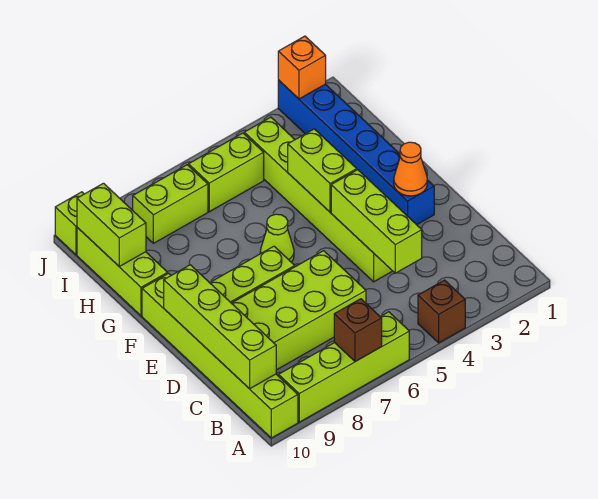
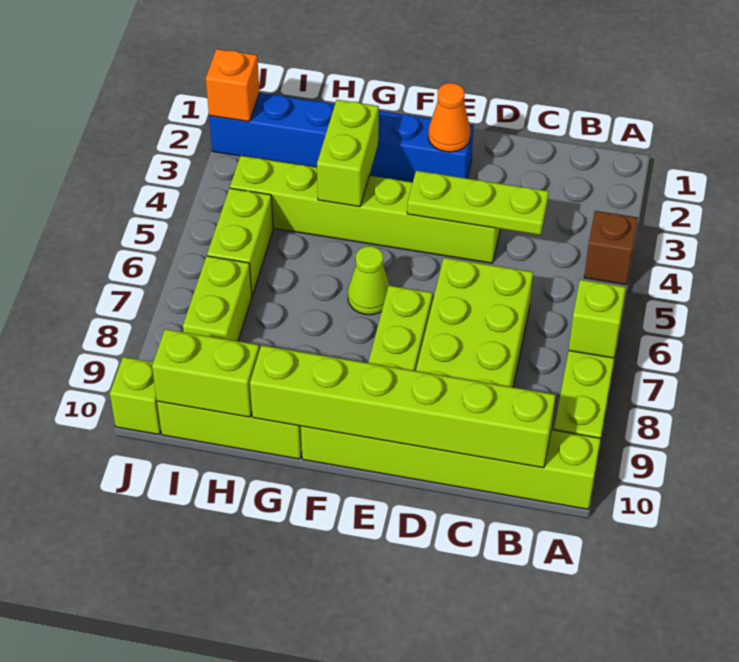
brown brick A7 level 2 -> lime brick A7 level 2
lime brick B10:E10 level 2 -> lime brick B10:G10 level 2
lime brick C4:E4 level 2 -> lime plate C4:E4 level 2
lime brick F4:G4 level 2 -> lime brick G3:G4 level 2

